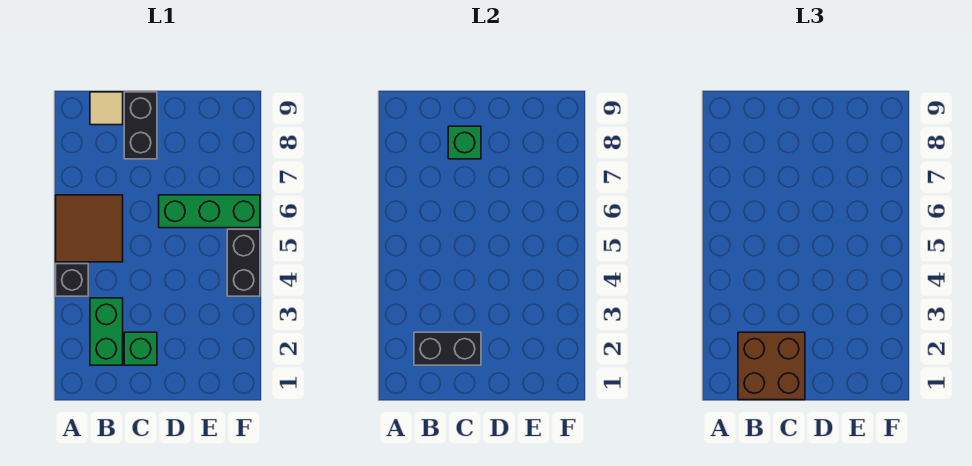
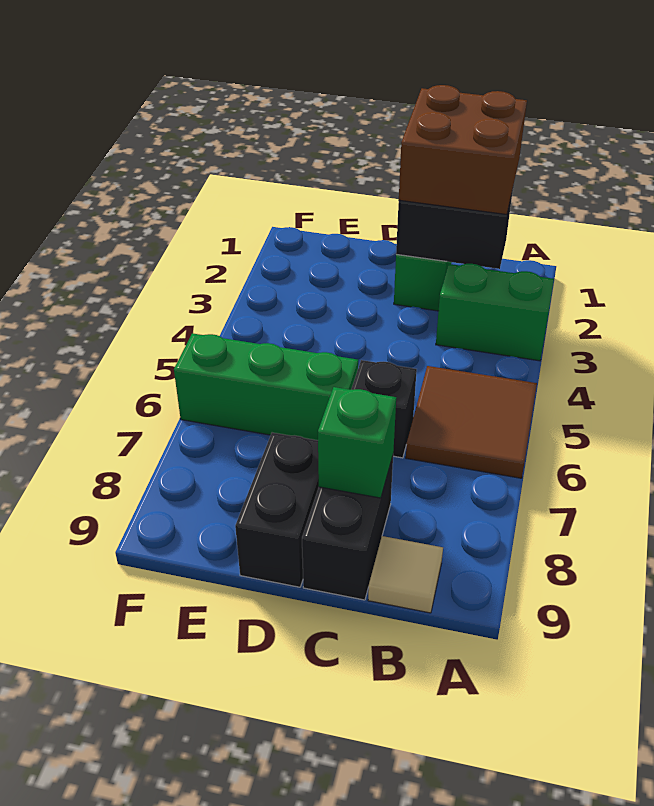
black brick A4 level 1 -> black brick C6 level 1
green brick B2:B3 level 1 -> green brick A3:B3 level 1
black brick F4:F5 level 1 -> black brick D8:D9 level 1

